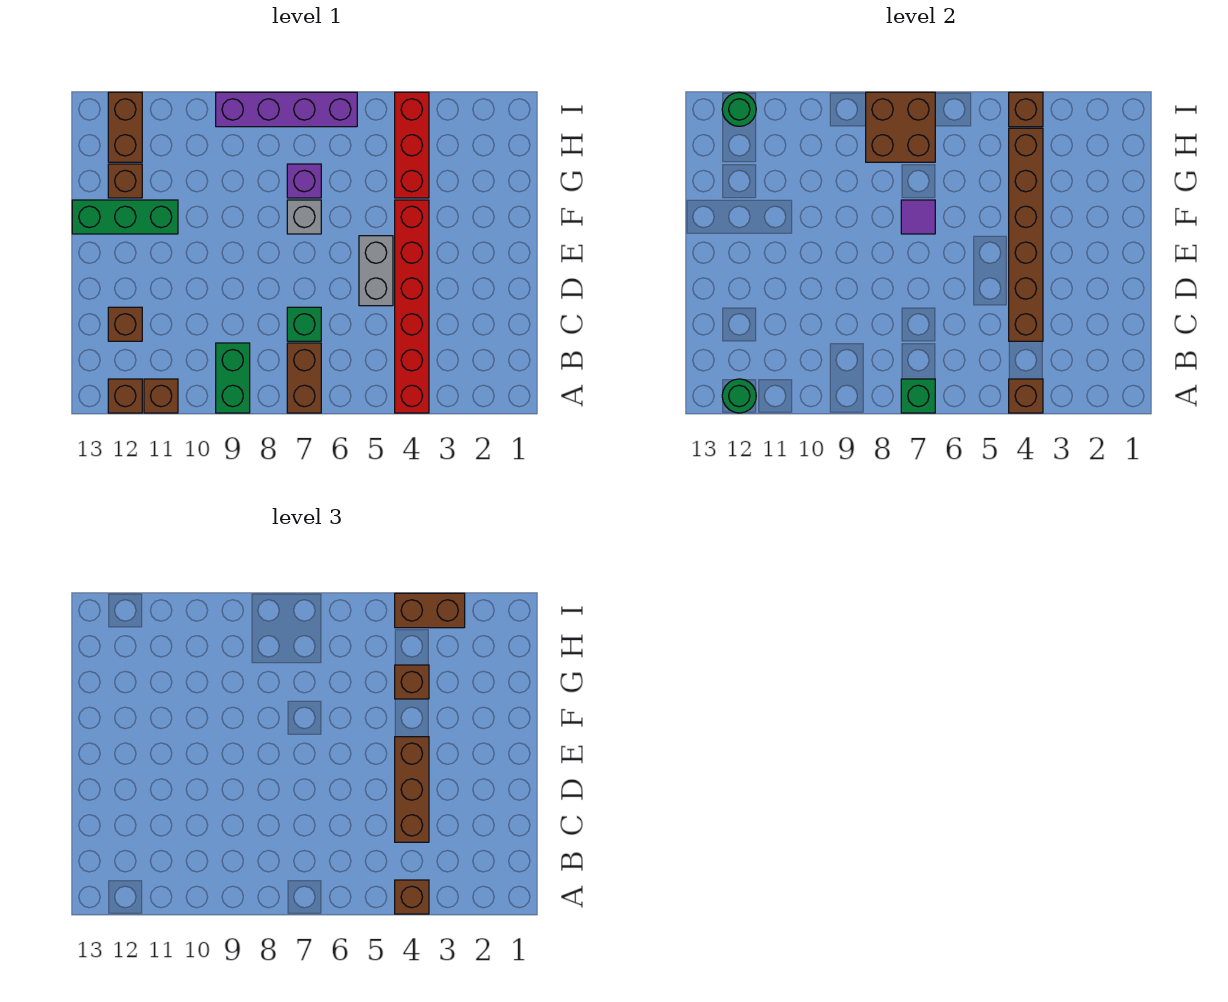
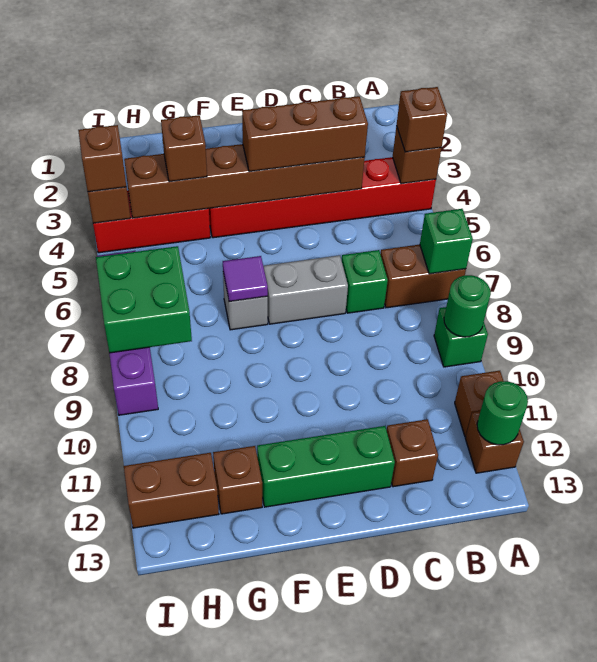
green brick A9:B9 level 1 -> green brick A9 level 1
grey brick D5:E5 level 1 -> grey brick D7:E7 level 1
green brick F11:F13 level 1 -> green brick D12:F12 level 1
purple brick G7 level 1 -> none
brown brick H7:I8 level 2 -> green brick H7:I8 level 2
brown brick I3:I4 level 3 -> brown brick I4 level 3
green round brick I12 level 2 -> green round brick A9 level 2

